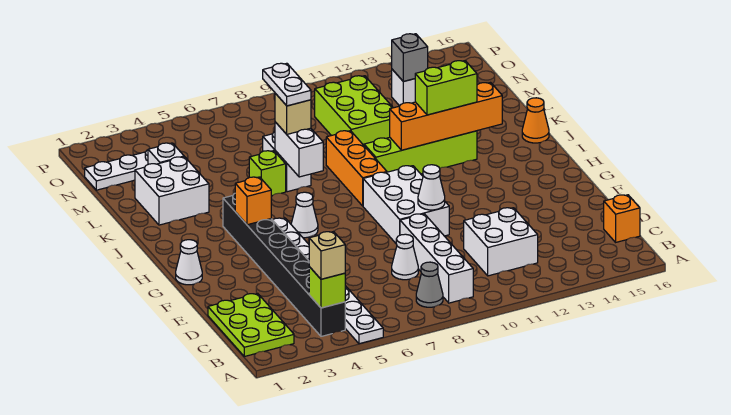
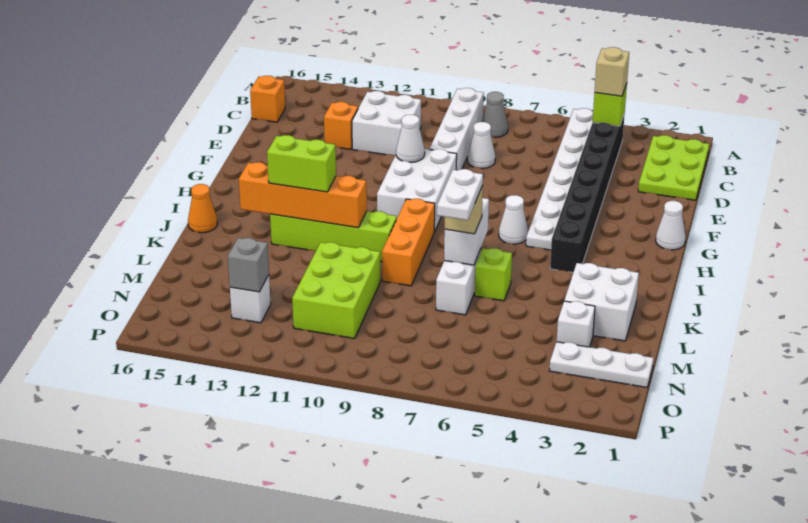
orange brick H4 level 2 -> orange brick D13 level 1

